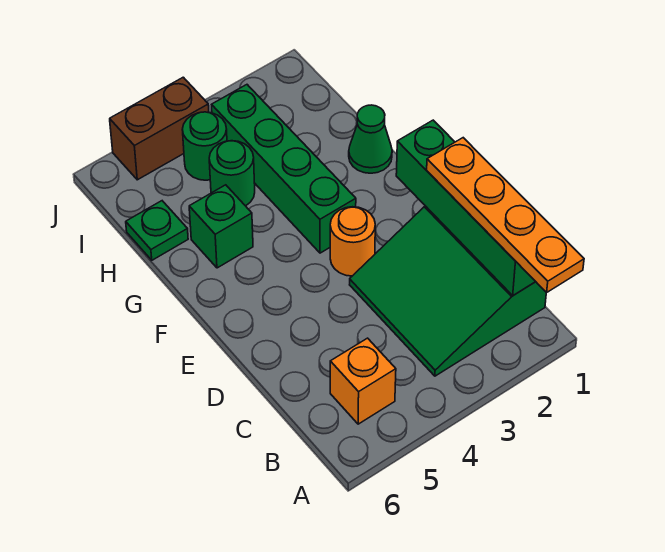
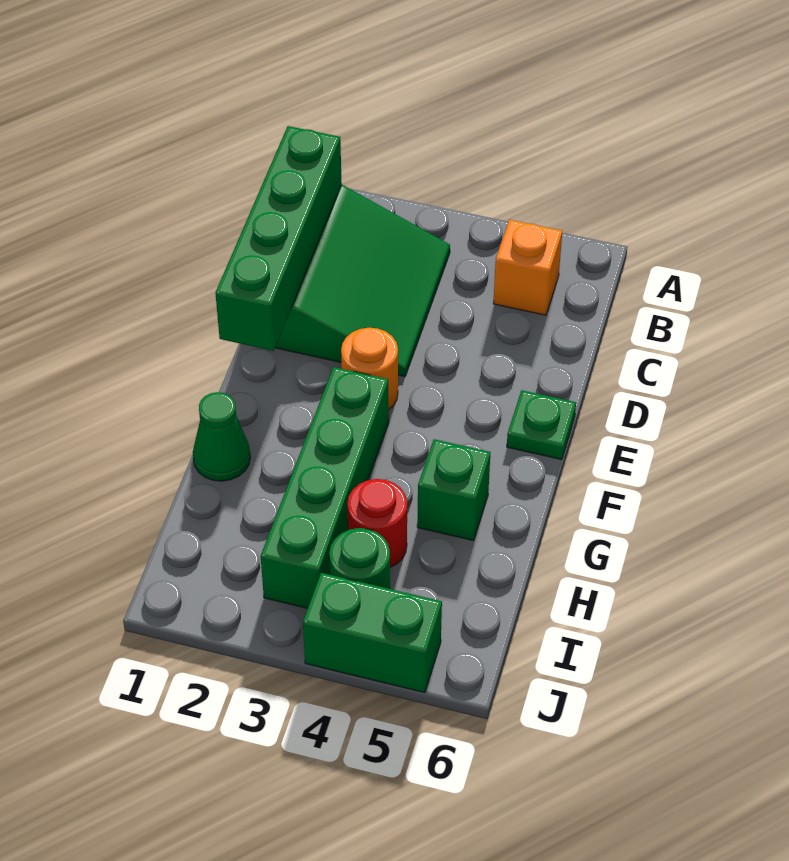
orange plate A1:D1 level 3 -> none
green round brick H4 level 1 -> red round brick H4 level 1
green plate H6 level 1 -> green plate E6 level 1
brown brick J4:J5 level 1 -> green brick J4:J5 level 1

